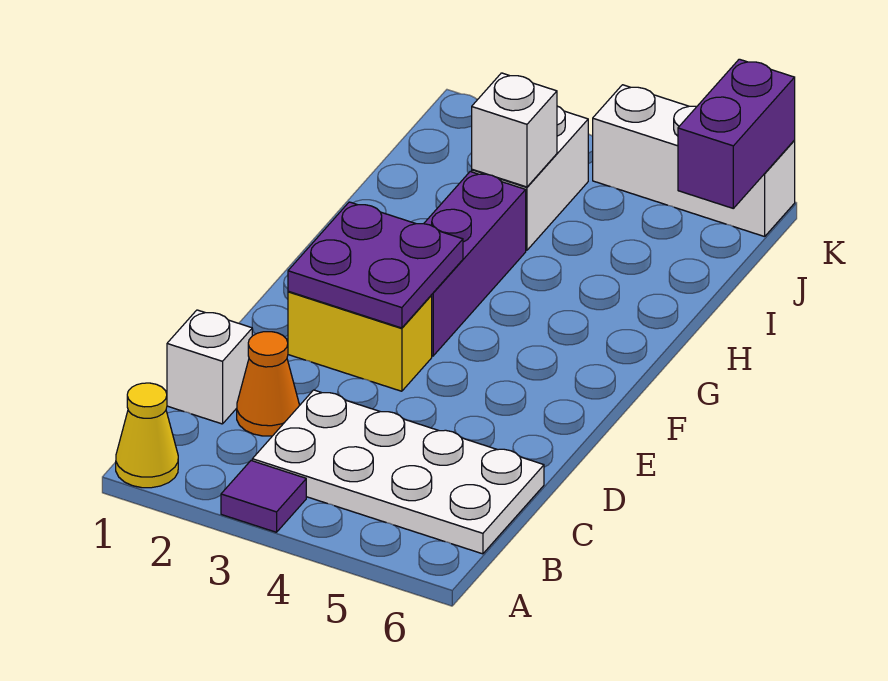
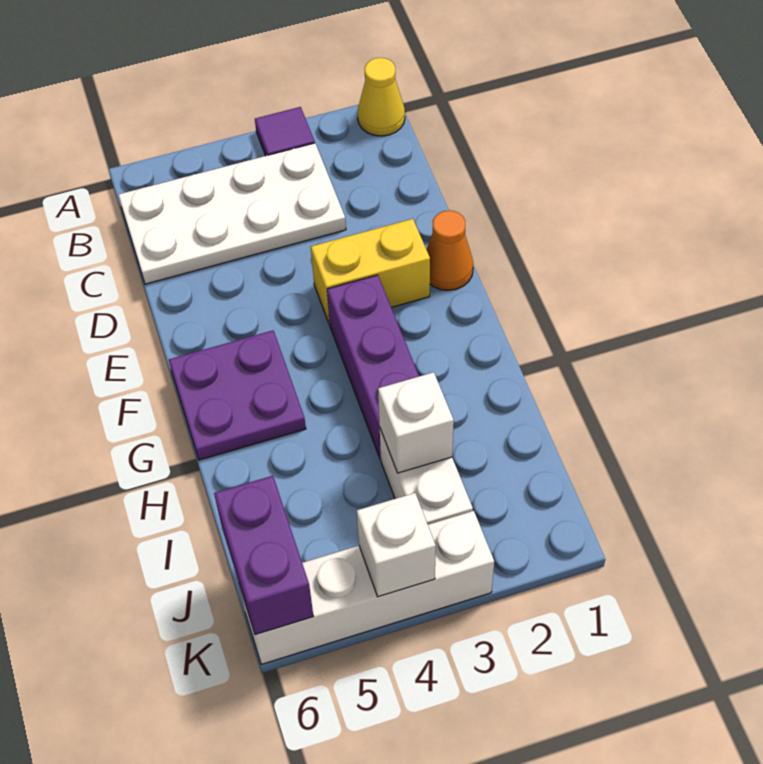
white brick C1 level 1 -> white brick K4 level 2
orange cone C2 level 1 -> orange cone E1 level 1
purple plate E2:F3 level 2 -> purple plate F5:G6 level 1
white brick K4:K6 level 1 -> white brick K3:K6 level 1

